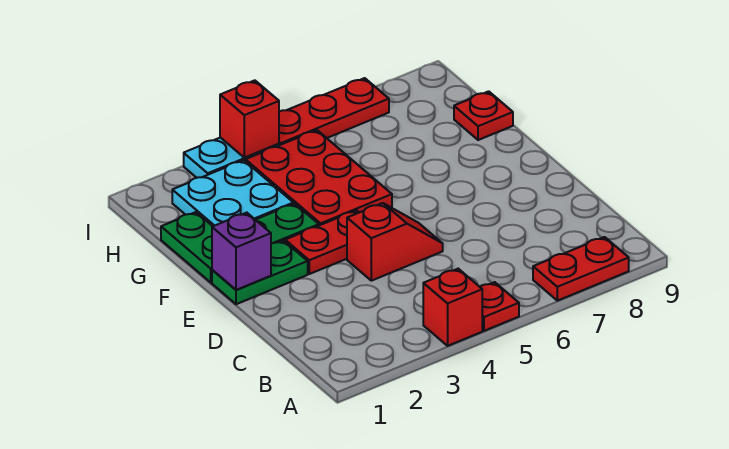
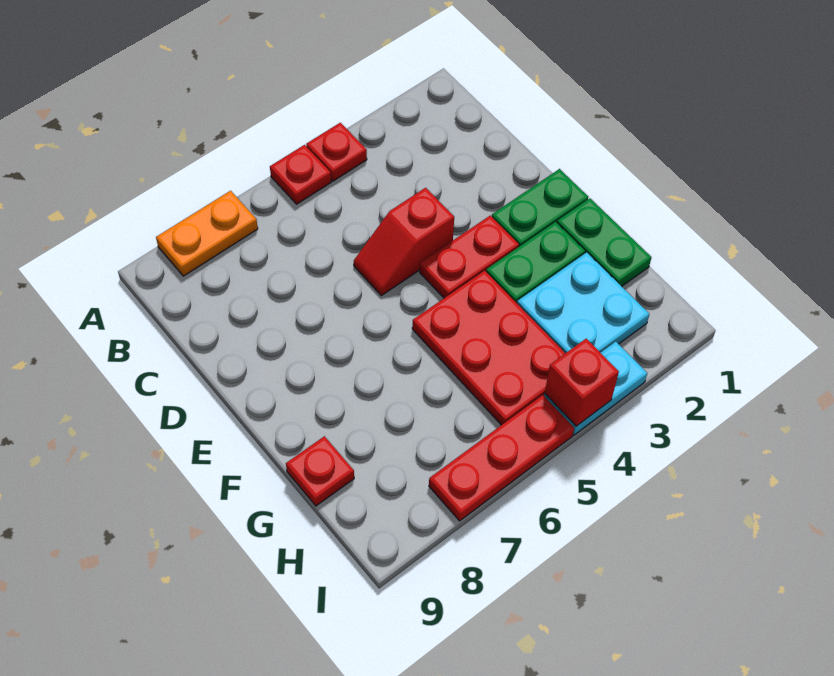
red brick A4 level 1 -> red plate A4 level 1
red plate A7:A8 level 1 -> orange plate A7:A8 level 1
purple brick E1 level 2 -> none

